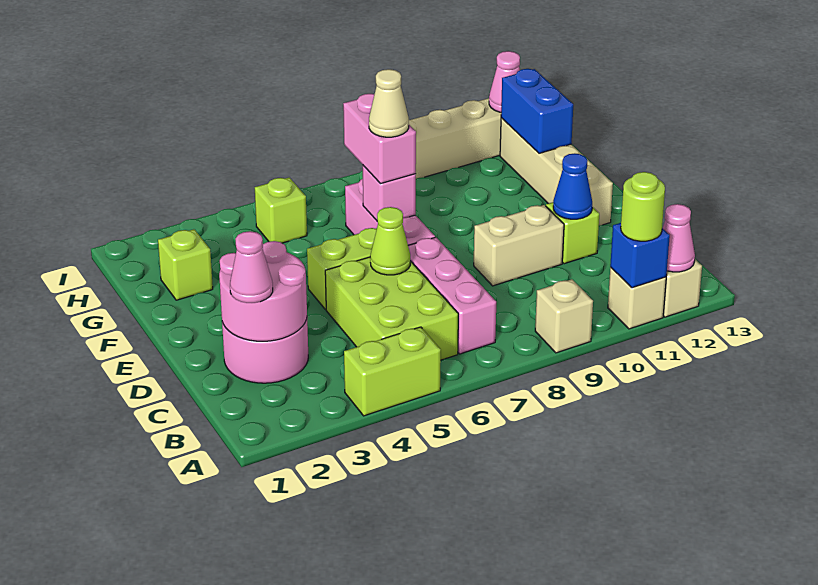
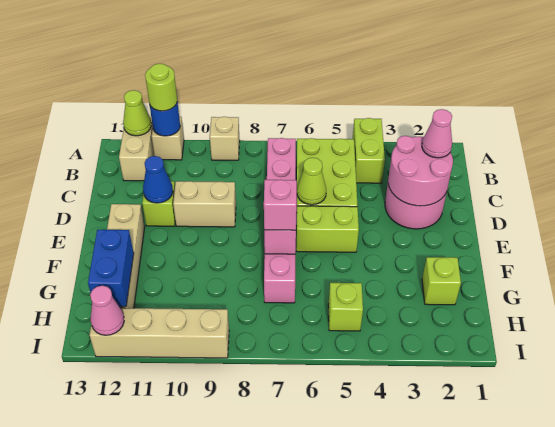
lime brick A4:A5 level 1 -> lime brick A4:B4 level 1
blue brick A11 level 2 -> blue round brick A11 level 2
pink cone A12 level 2 -> lime cone A12 level 2
pink brick F7:G7 level 3 -> pink brick F7 level 3
tan cone F7 level 4 -> none

